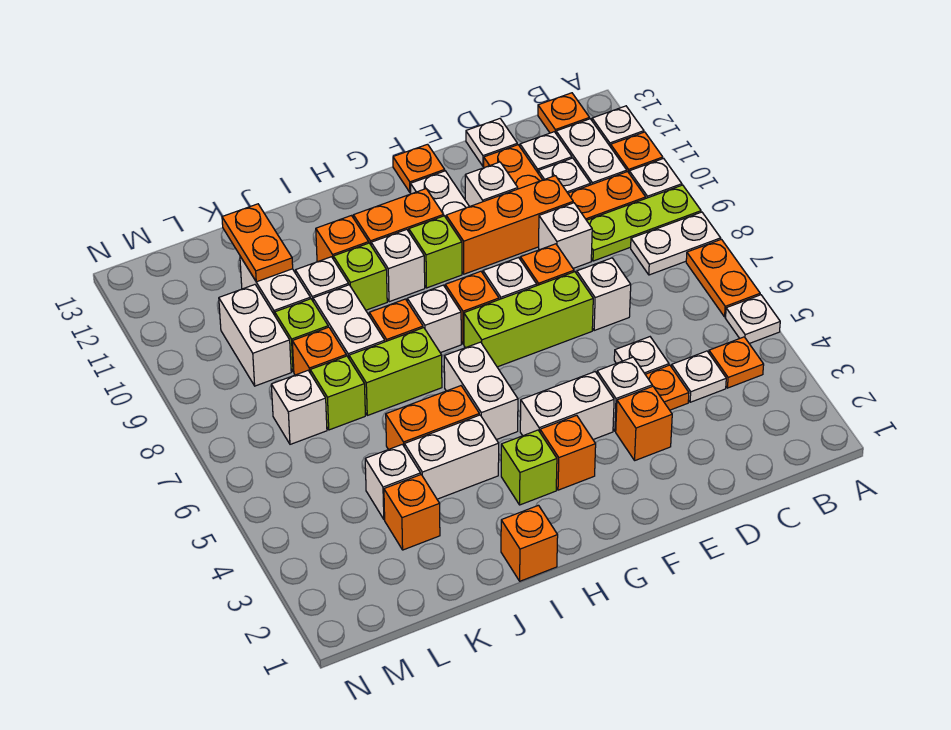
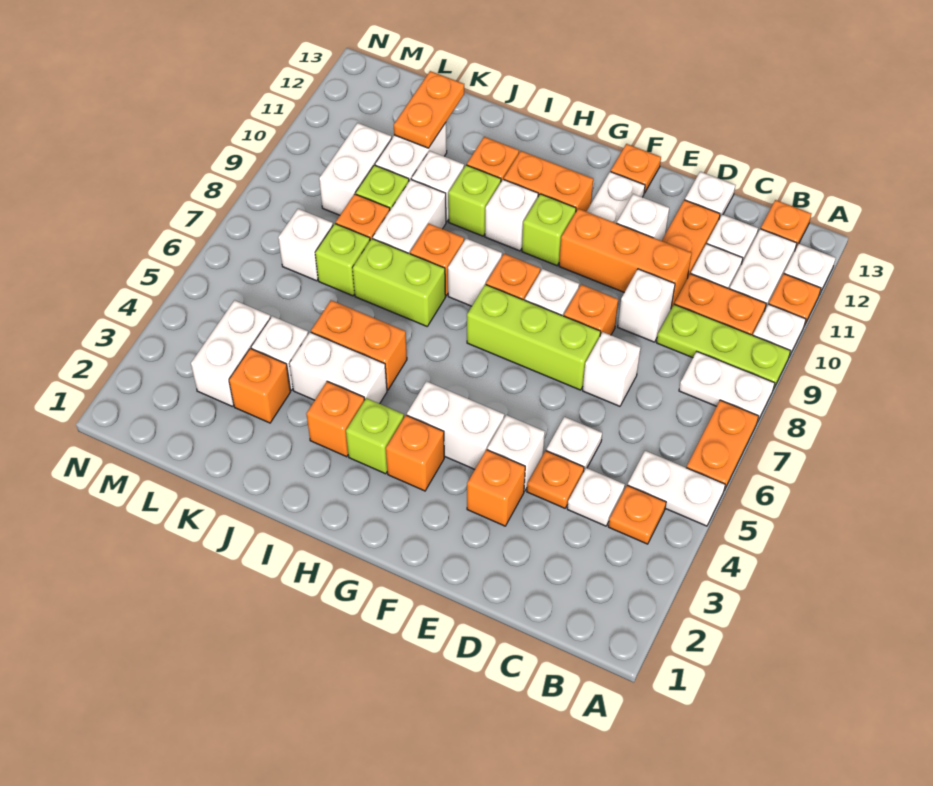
white plate A5 level 1 -> white plate A5:B5 level 1
white brick H5:H6 level 1 -> white brick L3:L4 level 1
orange brick I1 level 1 -> orange brick I3 level 1

